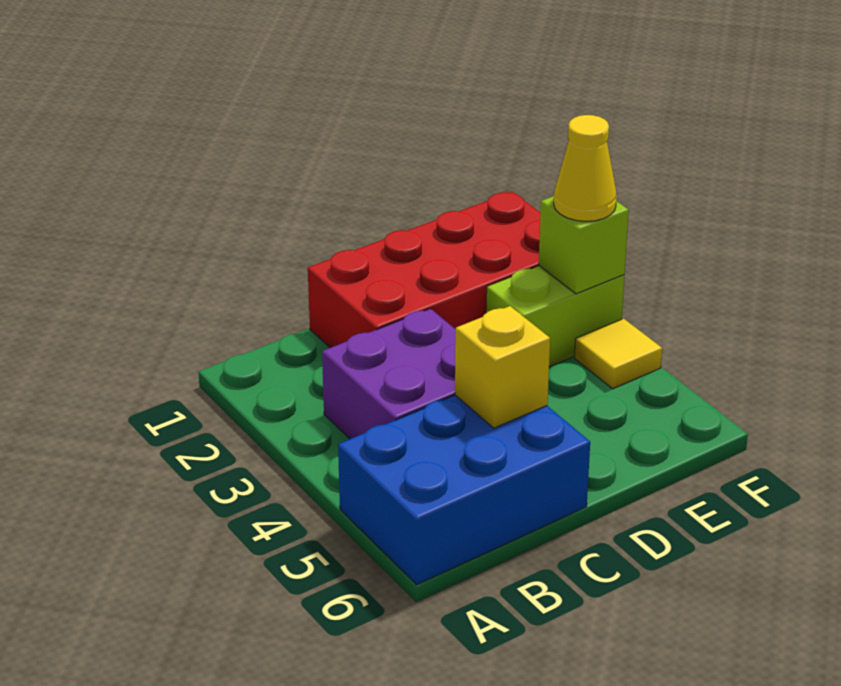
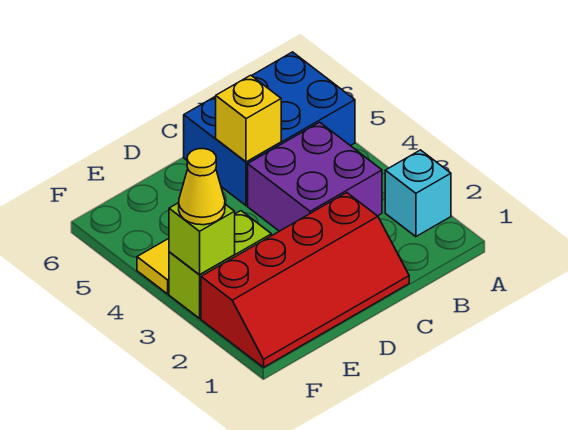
none -> cyan brick A2 level 1
red brick C1:F2 level 1 -> red slope C1:F2 level 1 top 2

